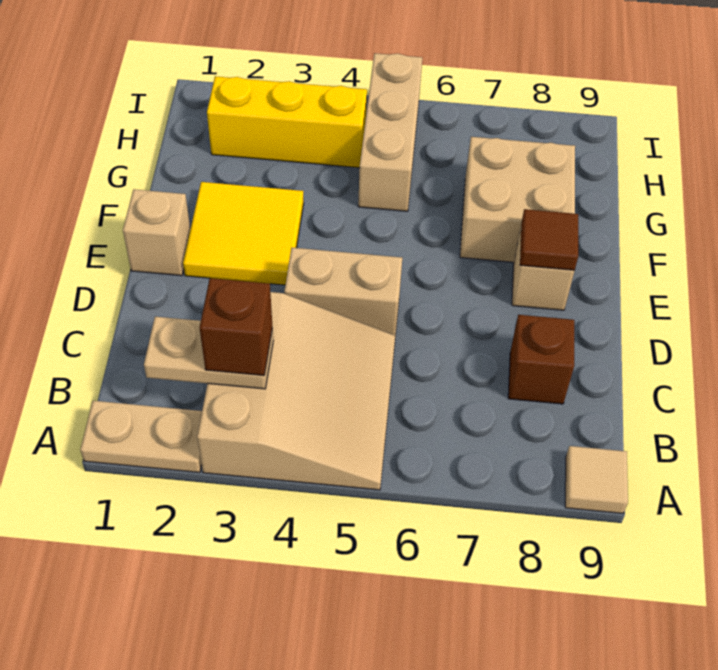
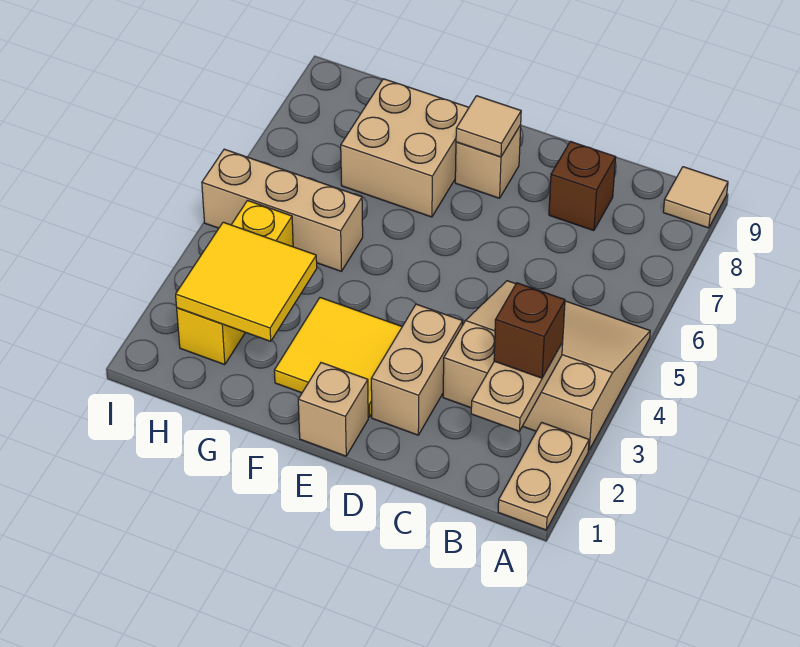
tan brick D4:D5 level 1 -> tan brick D2:D3 level 1
brown tile E8 level 2 -> tan tile E8 level 2
none -> yellow tile G2:H3 level 2

